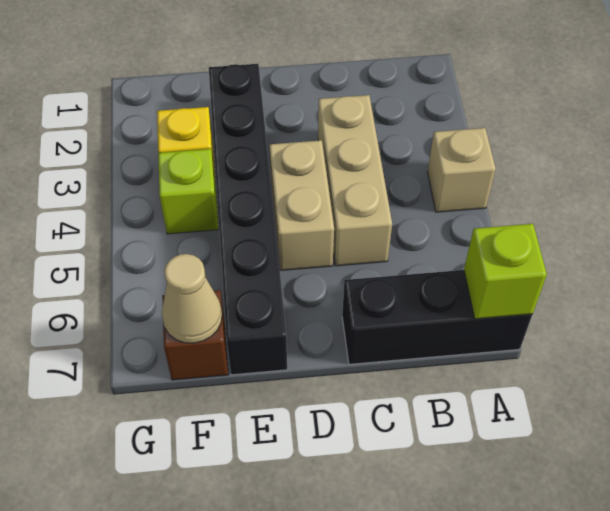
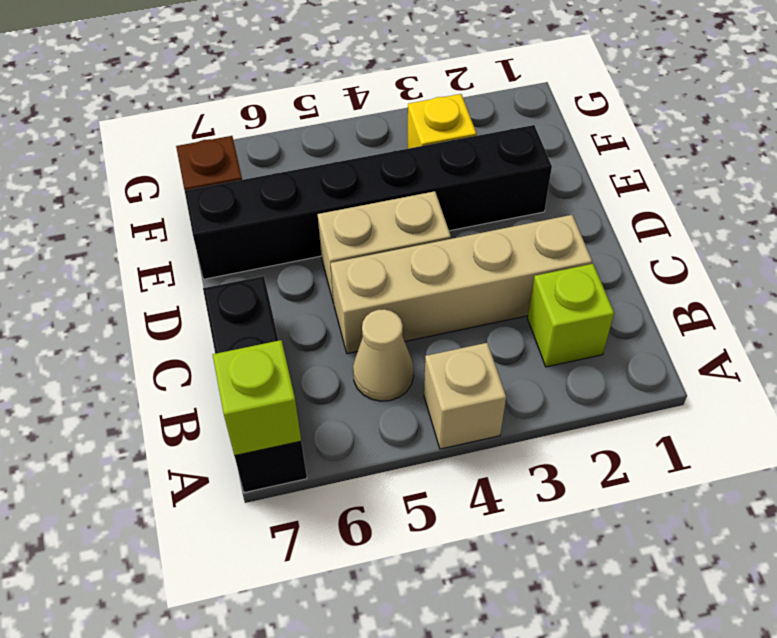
tan brick C3:C5 level 1 -> tan brick C2:C5 level 1
lime brick F4 level 1 -> lime brick B2 level 1
tan cone F7 level 2 -> tan cone B5 level 1

